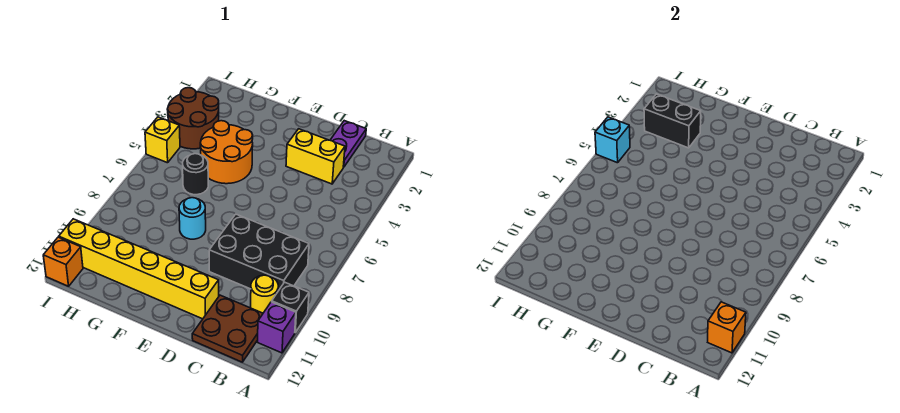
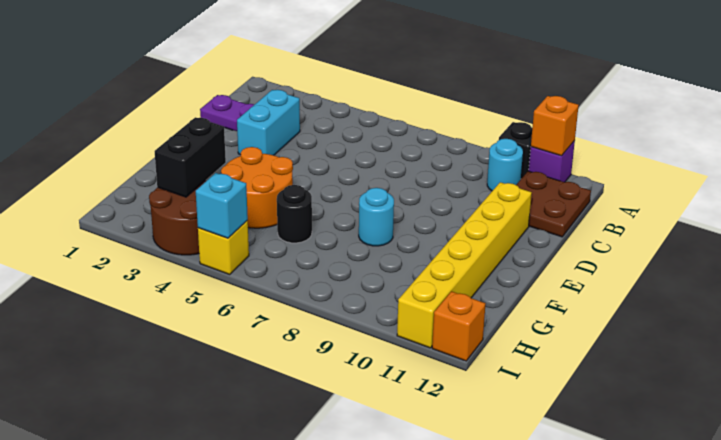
black brick B8:D9 level 1 -> none
yellow round brick B10 level 1 -> cyan round brick B10 level 1
yellow brick C3:D3 level 1 -> cyan brick C3:D3 level 1

